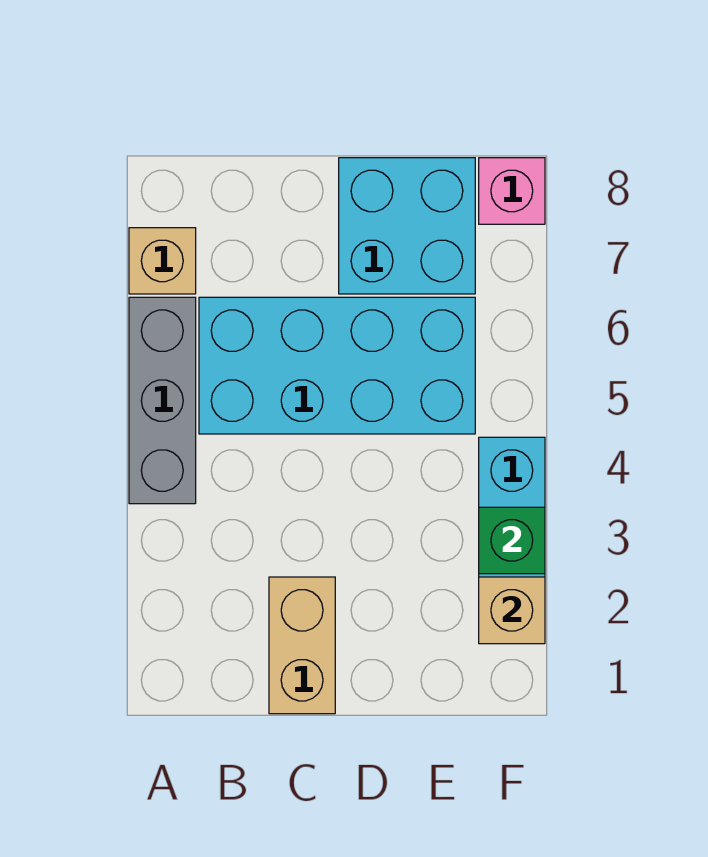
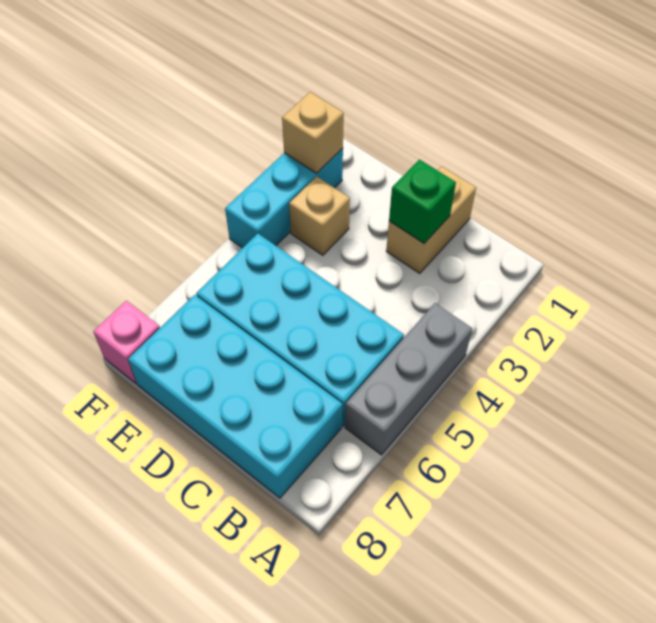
tan brick A7 level 1 -> tan brick E3 level 1
cyan brick D7:E8 level 1 -> cyan brick B7:E8 level 1
green brick F3 level 2 -> green brick C2 level 2

